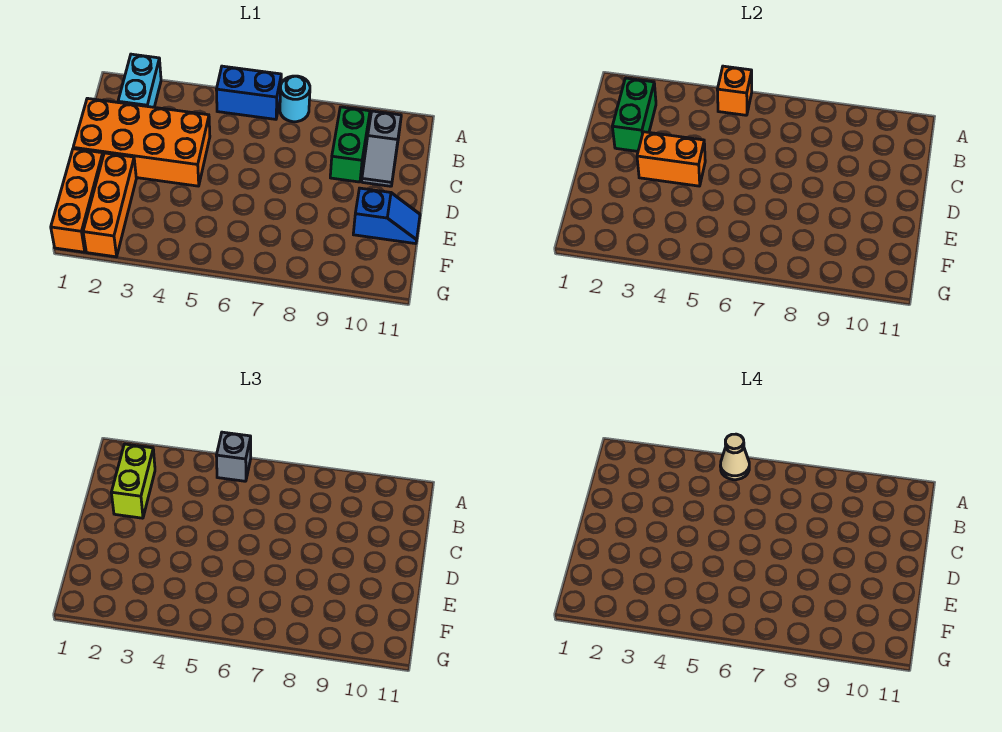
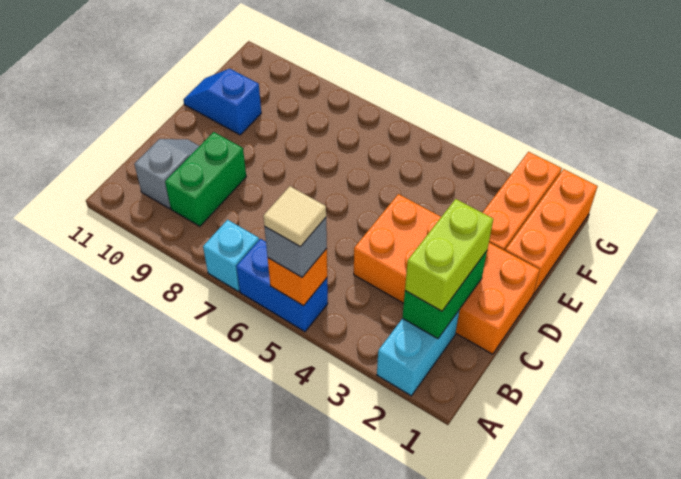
tan cone A5 level 4 -> tan tile A5 level 4
cyan round brick A7 level 1 -> cyan brick A7 level 1
orange brick D3:D4 level 2 -> none

